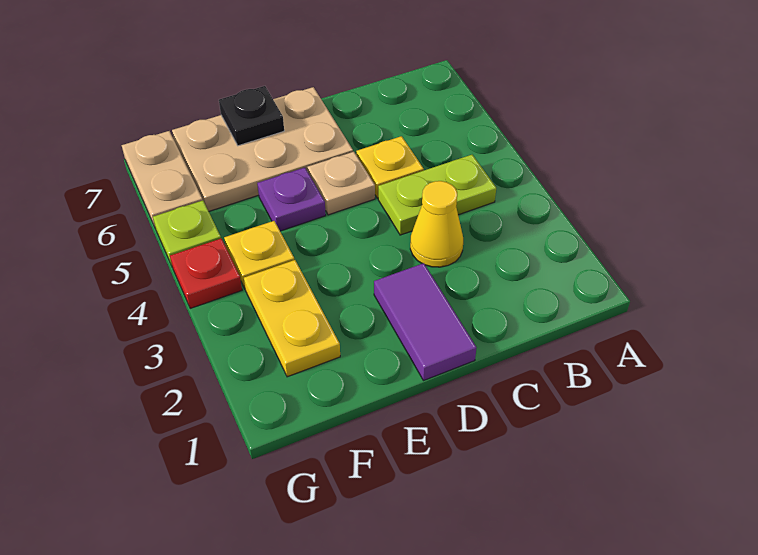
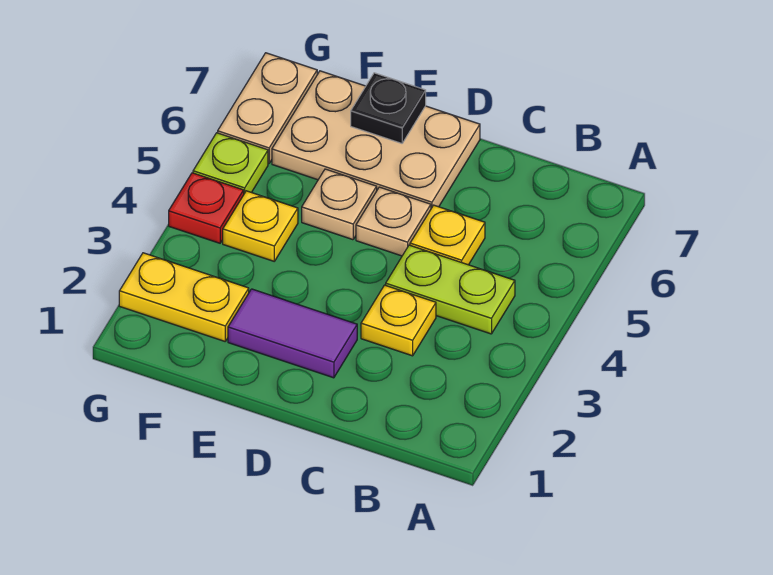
yellow cone C3 level 1 -> yellow plate C3 level 1
purple tile D1:D2 level 1 -> purple tile D2:E2 level 1
purple plate E5 level 1 -> tan plate E5 level 1
yellow plate F2:F3 level 1 -> yellow plate F2:G2 level 1

